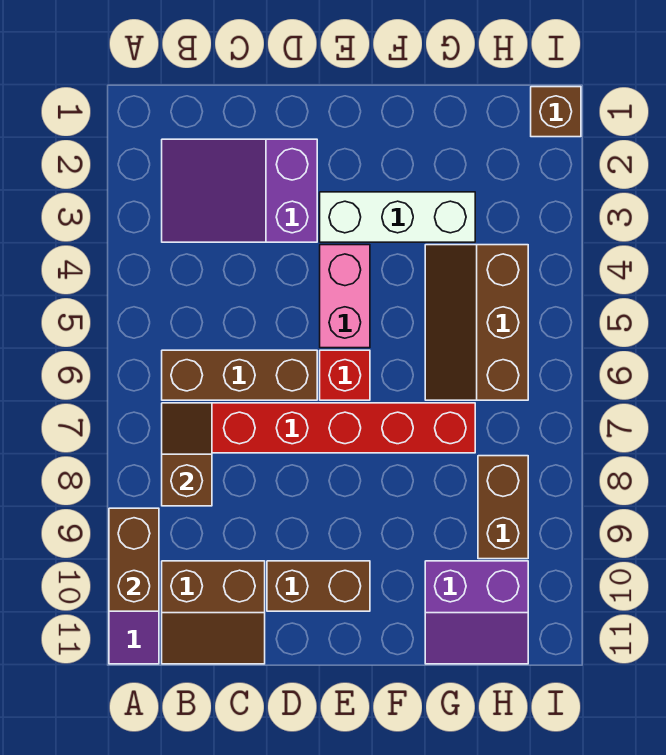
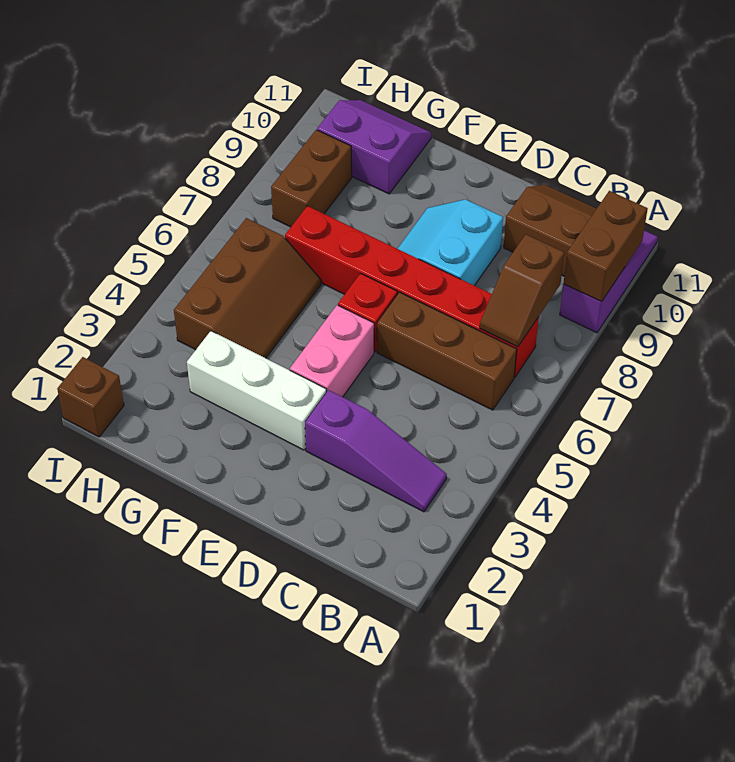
purple slope B2:D3 level 1 top D -> purple slope B3:D3 level 1 top D
none -> cyan slope D8:E9 level 1 top D
brown brick D10:E10 level 1 -> none

